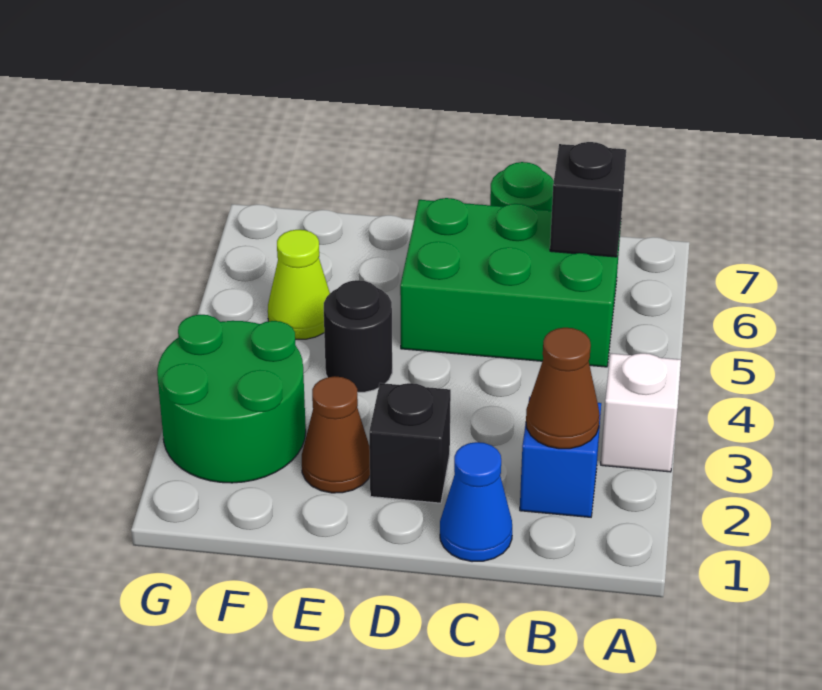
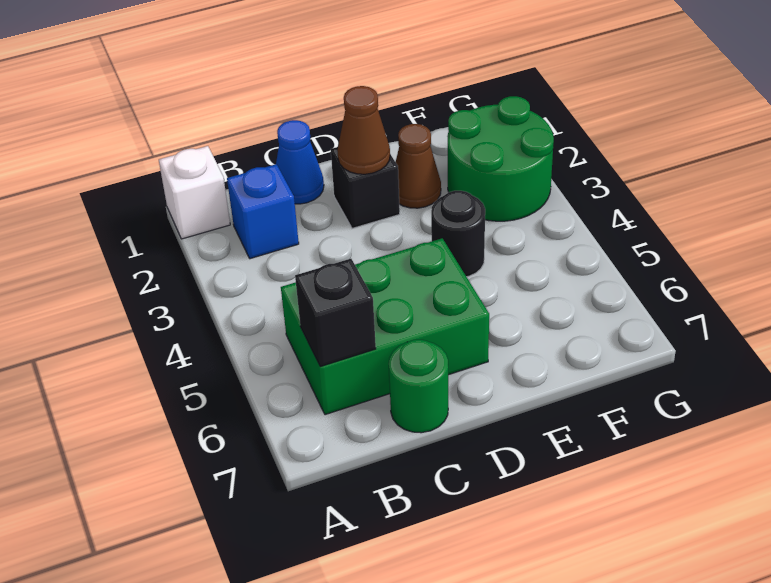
white brick A3 level 1 -> white brick A1 level 1
brown cone B2 level 2 -> brown cone D2 level 2
lime cone F5 level 1 -> none

